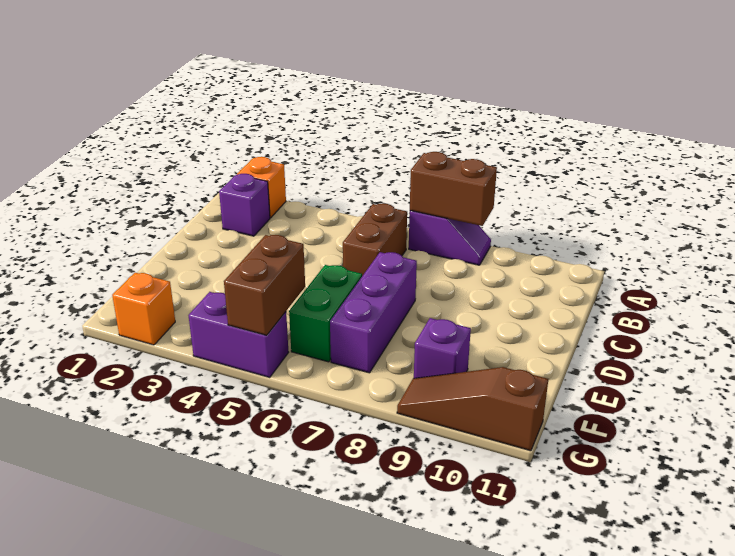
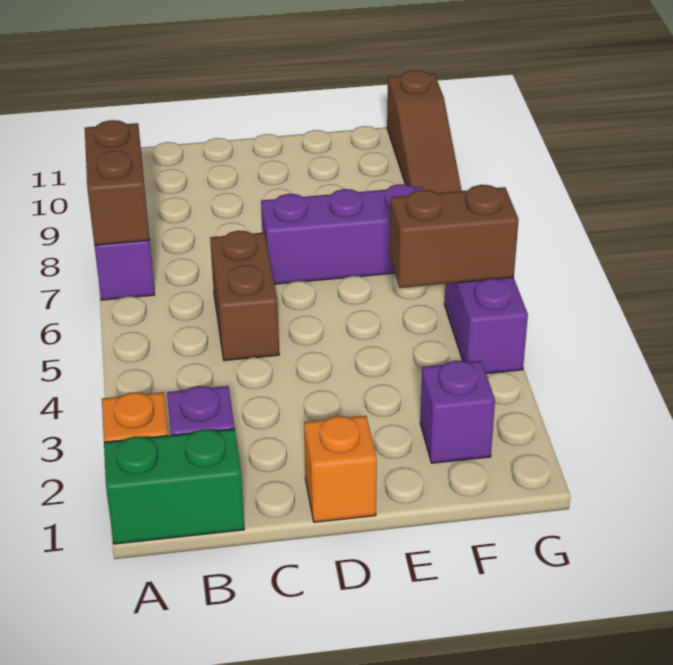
brown brick B6:C6 level 1 -> brown brick C5:C6 level 1
green brick E6:F6 level 1 -> green brick A1:B1 level 1
purple brick F9 level 1 -> purple brick F2 level 1
orange brick G2 level 1 -> orange brick D1 level 1

